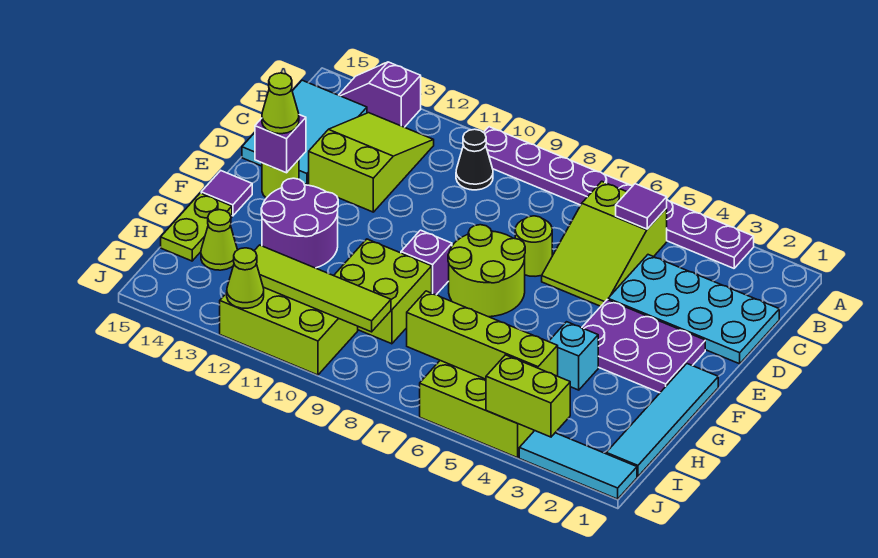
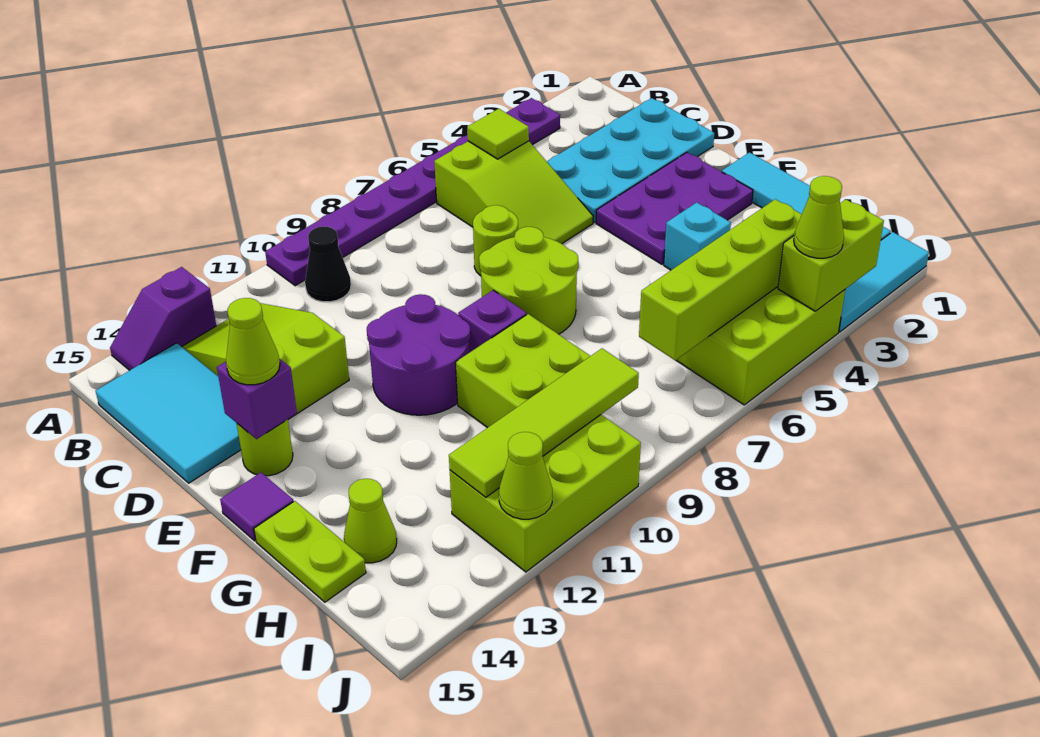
purple tile B5 level 2 -> lime tile B5 level 2
purple round brick F12:G13 level 1 -> purple round brick E10:F11 level 1
none -> lime cone J4 level 3

